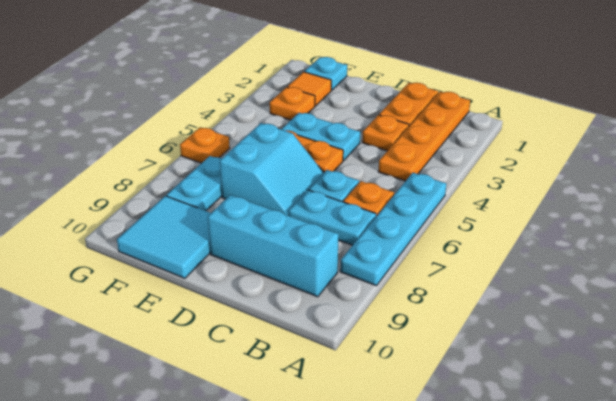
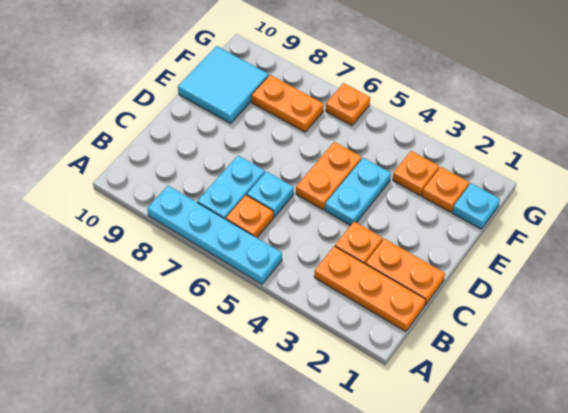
orange plate B1:B4 level 1 -> orange plate B1:B3 level 1
cyan brick B9:D9 level 1 -> none
cyan slope D6:E7 level 1 top E -> none
orange tile F2 level 1 -> orange plate F2 level 1
cyan plate F7:F8 level 1 -> orange plate F7:F8 level 1

